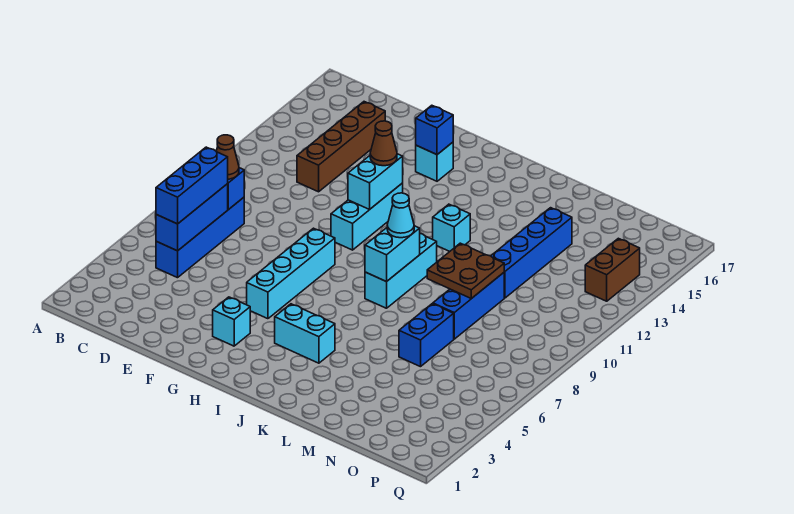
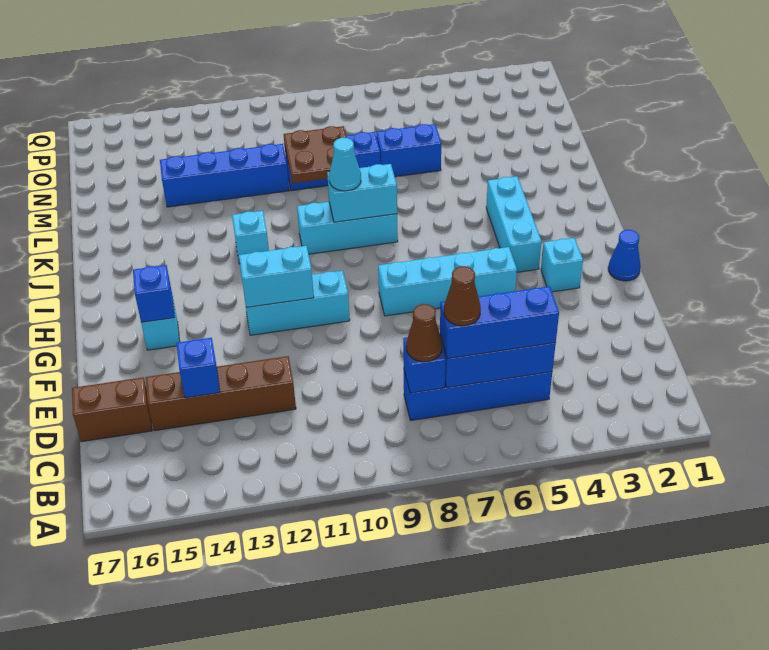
none -> blue brick D14 level 2
none -> blue cone G1 level 1
brown cone G12 level 3 -> brown cone C7 level 4
cyan brick I4:J4 level 1 -> cyan brick H4:J4 level 1
brown brick P13:P14 level 1 -> brown brick D16:D17 level 1

